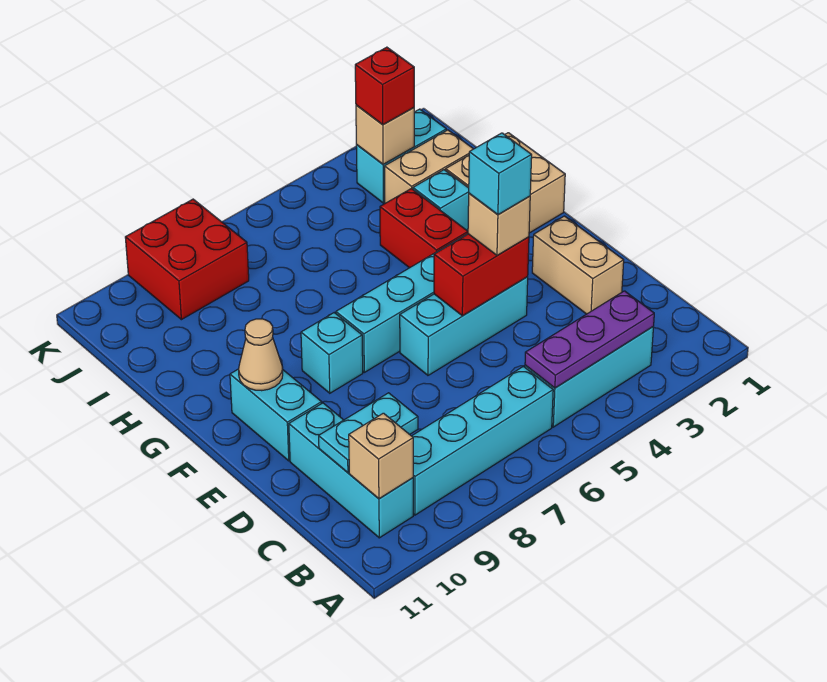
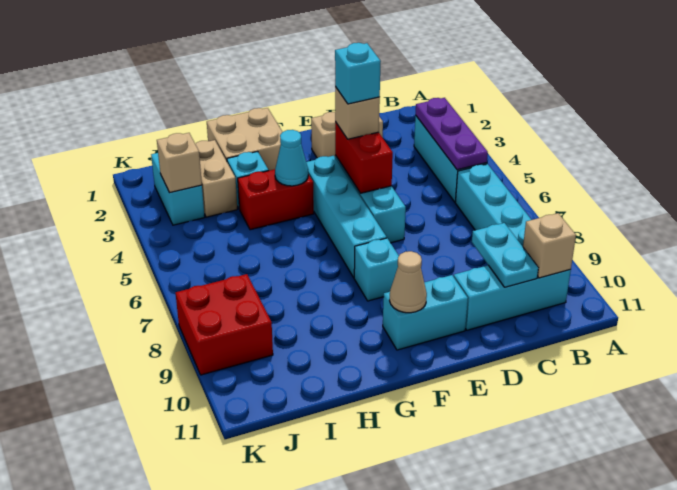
none -> cyan cone G4 level 2
red brick J3 level 3 -> none

